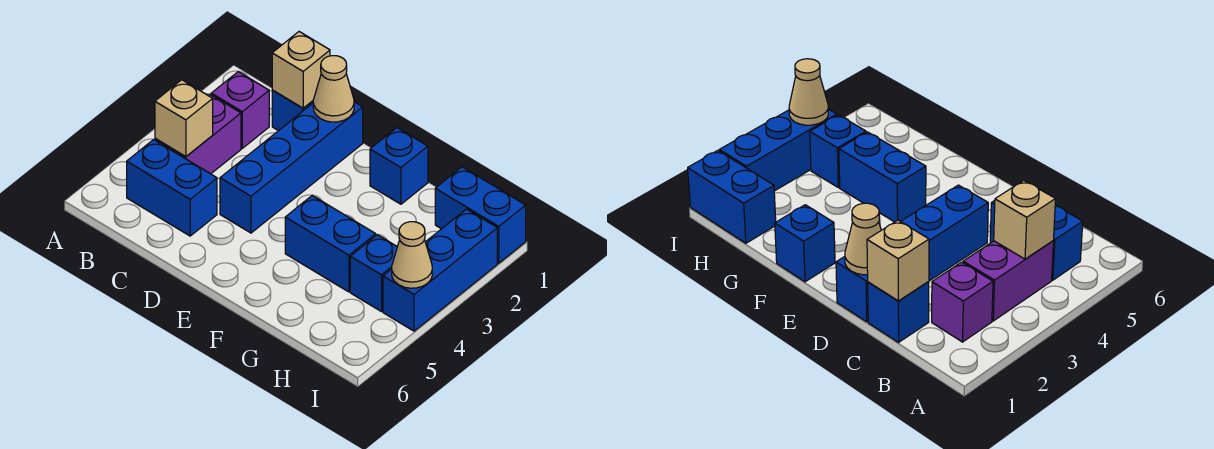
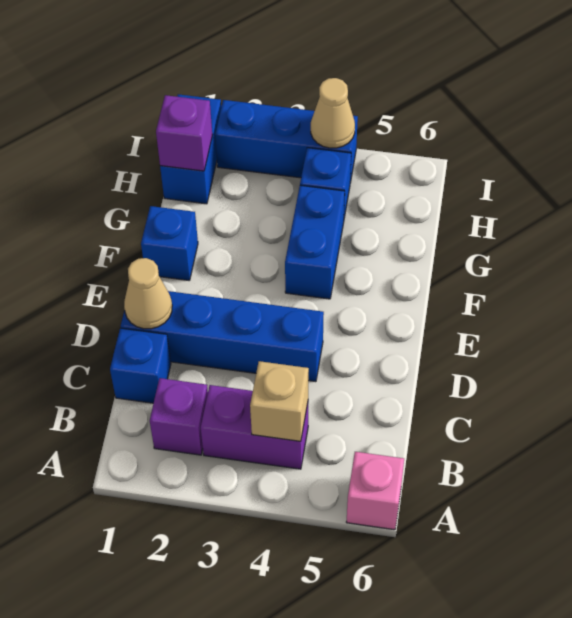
none -> pink brick A6 level 1
blue brick B5:C5 level 1 -> none
tan brick C1 level 2 -> none
none -> purple brick H1 level 2

